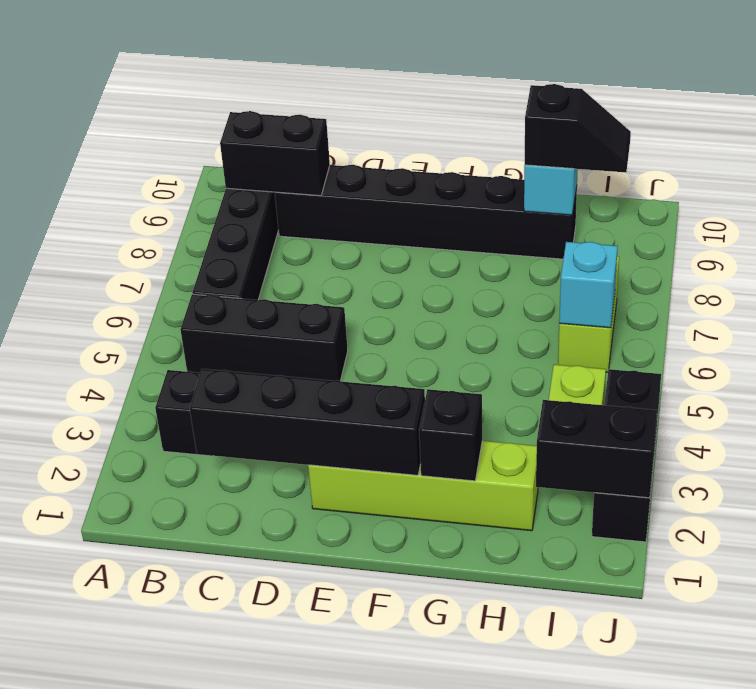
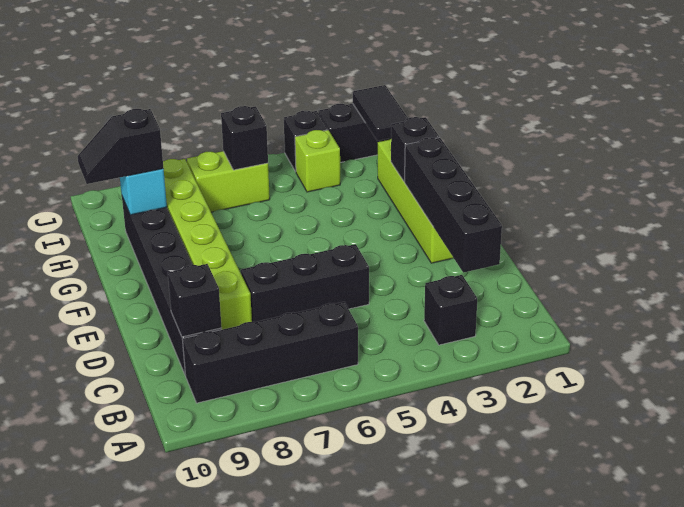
black brick B5:D5 level 1 -> black brick D5:D7 level 1
black brick B9:C9 level 2 -> black brick C9 level 2
none -> lime brick D8:I8 level 1
black slope H9:I9 level 3 top H -> black slope H9:H10 level 3 top 9
black brick I2:J2 level 2 -> black tile I2:J2 level 2
cyan brick I6 level 2 -> black brick I6 level 2

